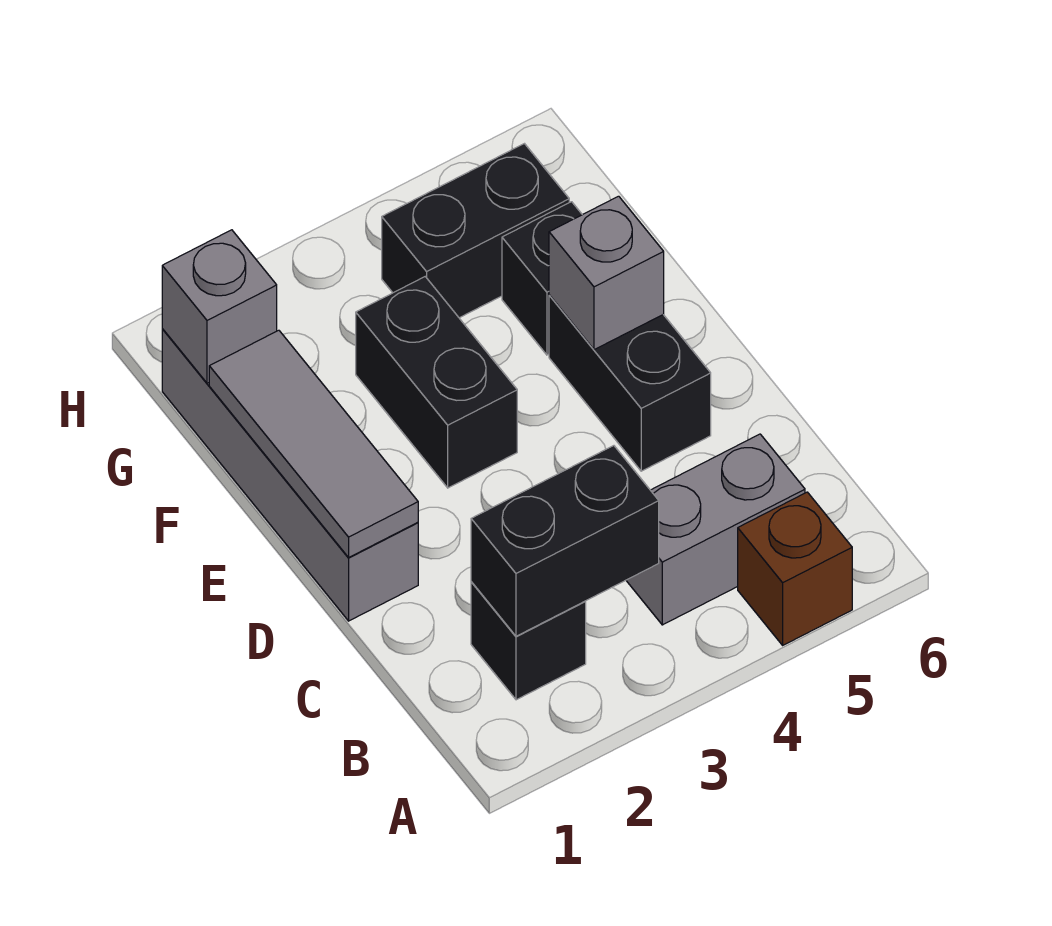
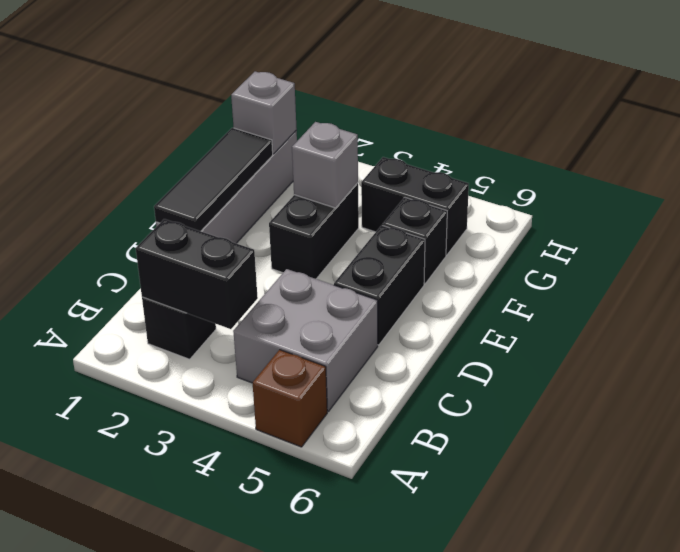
grey brick B4:B5 level 1 -> grey brick B4:C5 level 1
grey tile D1:F1 level 2 -> black tile D1:F1 level 2
grey brick E5 level 2 -> grey brick F3 level 2

